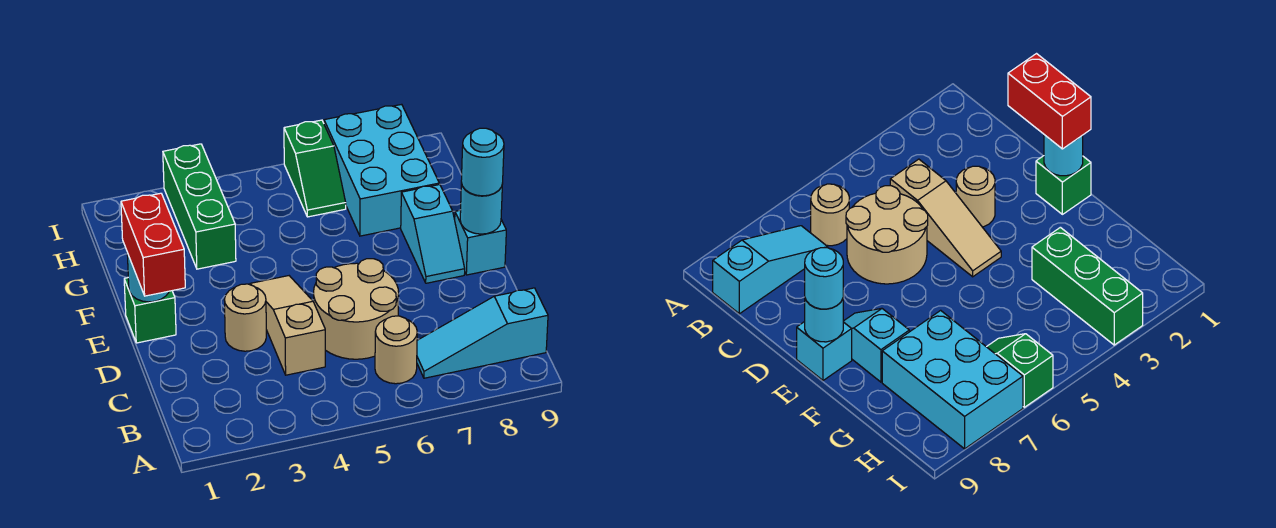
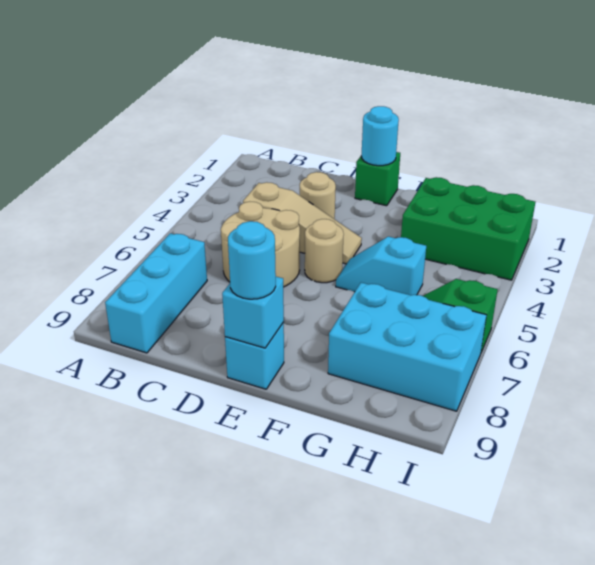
tan round brick B6 level 1 -> tan round brick E5 level 1
cyan slope B7:B9 level 1 top 9 -> cyan brick B7:B9 level 1
red brick D1:E1 level 3 -> none
cyan slope E8:F8 level 1 top F -> cyan slope F5:G5 level 1 top G
cyan round brick E9 level 2 -> cyan brick E9 level 2
green brick G3:I3 level 1 -> green brick G2:I3 level 1

